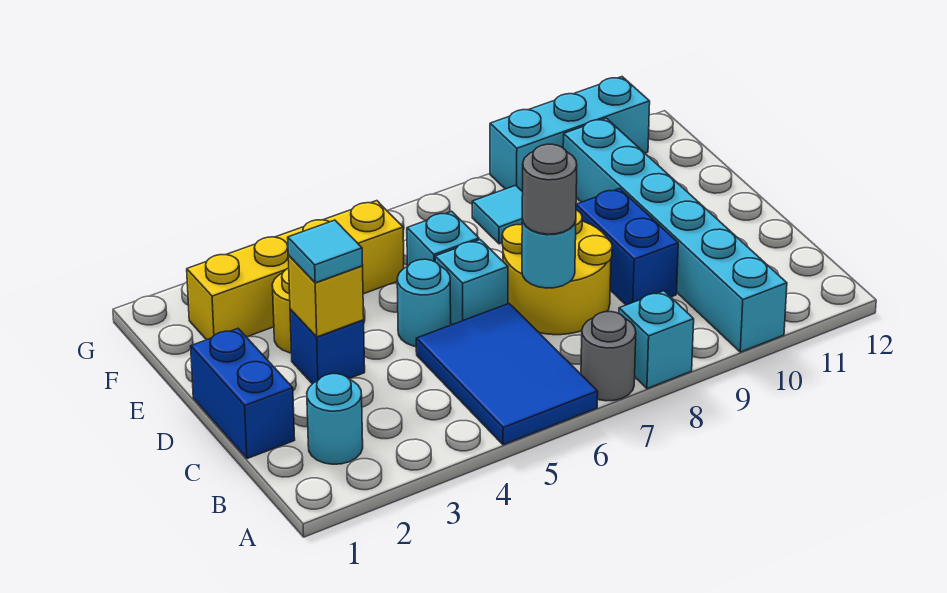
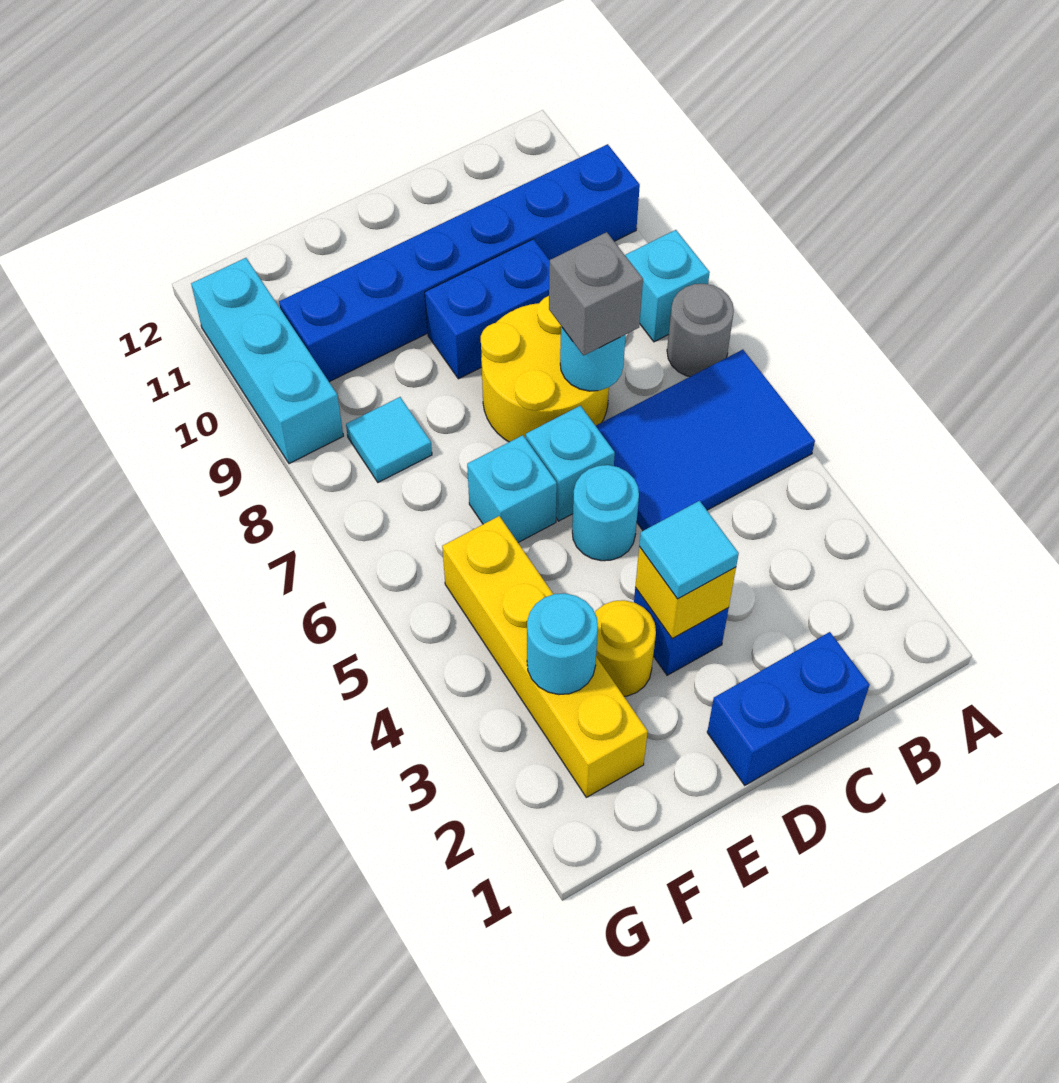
cyan brick A10:F10 level 1 -> blue brick A10:F10 level 1
cyan round brick B2 level 1 -> cyan round brick F3 level 2
grey round brick C7 level 3 -> grey brick C7 level 3

